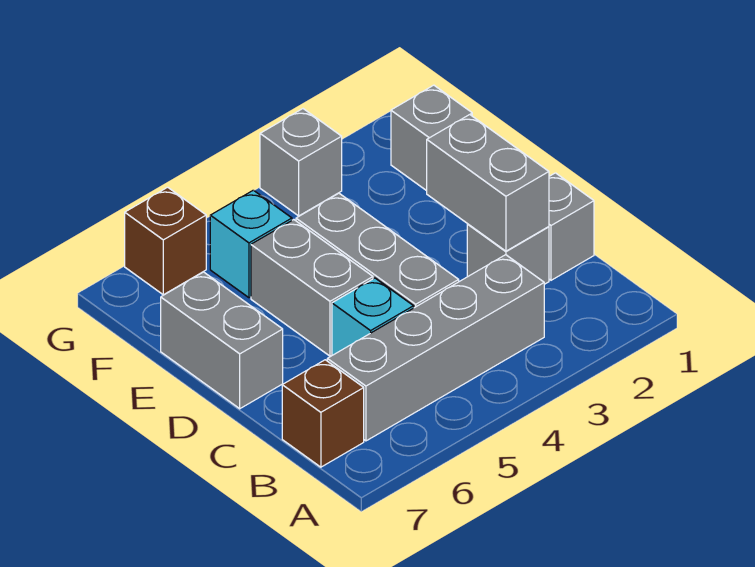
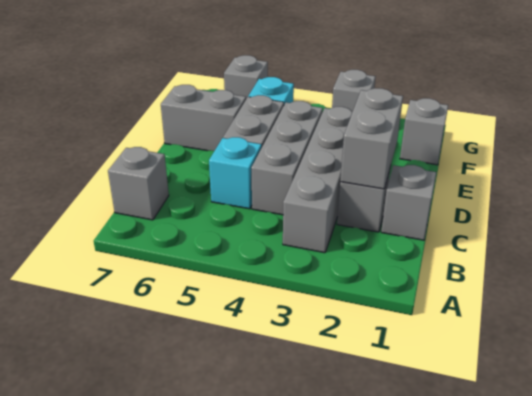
grey brick B3:B6 level 1 -> grey brick B3:E3 level 1
brown brick B7 level 1 -> grey brick B7 level 1
grey brick D7:E7 level 1 -> grey brick E6:E7 level 1
brown brick G6 level 1 -> grey brick G6 level 1

